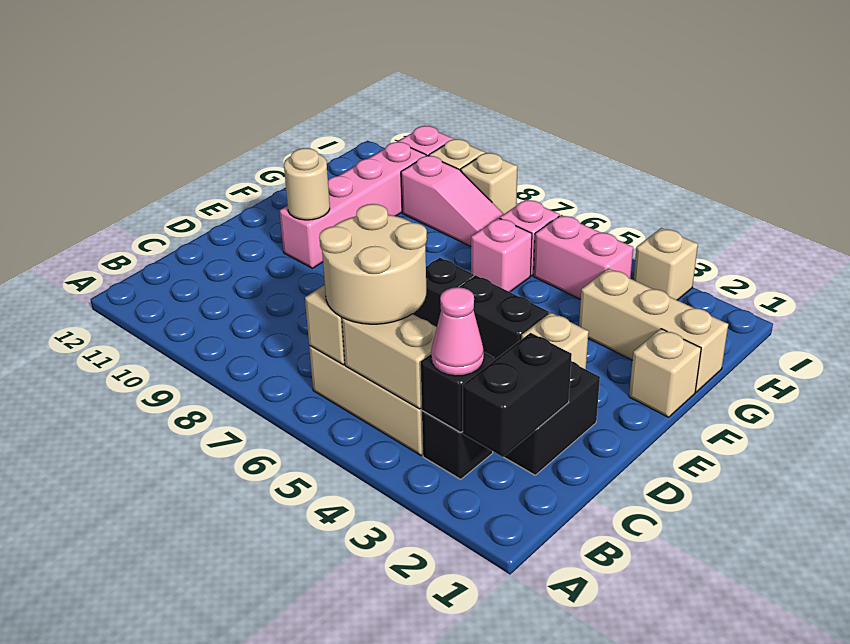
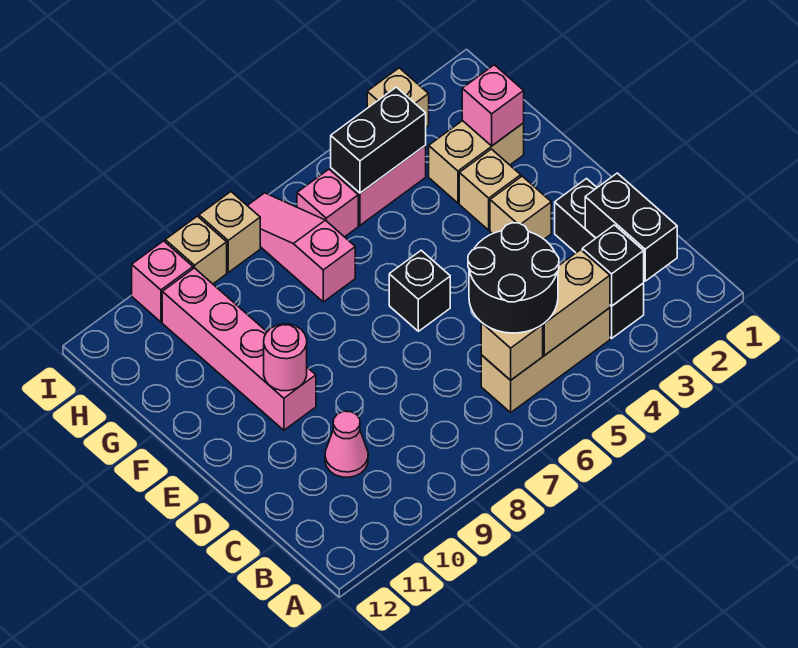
pink cone B3 level 3 -> pink cone C10 level 1
tan round brick B5:C6 level 3 -> black round brick B5:C6 level 3
black brick E4:E5 level 1 -> black brick H4:H5 level 2
tan round brick E10 level 2 -> pink round brick E10 level 2
tan brick F1 level 1 -> tan brick F3 level 1
tan brick G1:G3 level 1 -> tan brick G2:G3 level 1
pink brick G6 level 1 -> pink brick G2 level 2
pink slope H7:H9 level 1 top 9 -> pink slope G7:I7 level 1 top G

